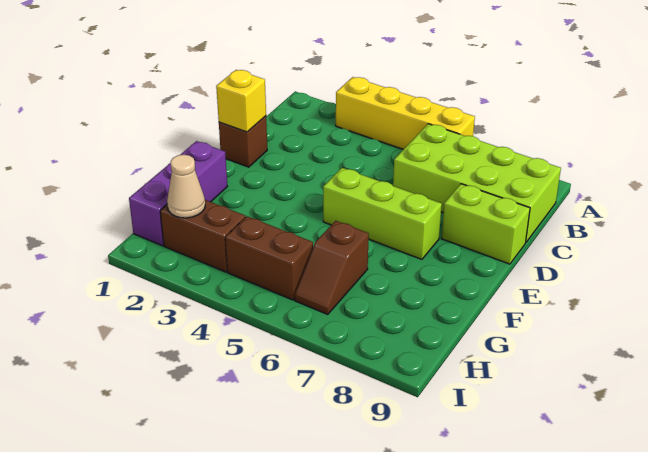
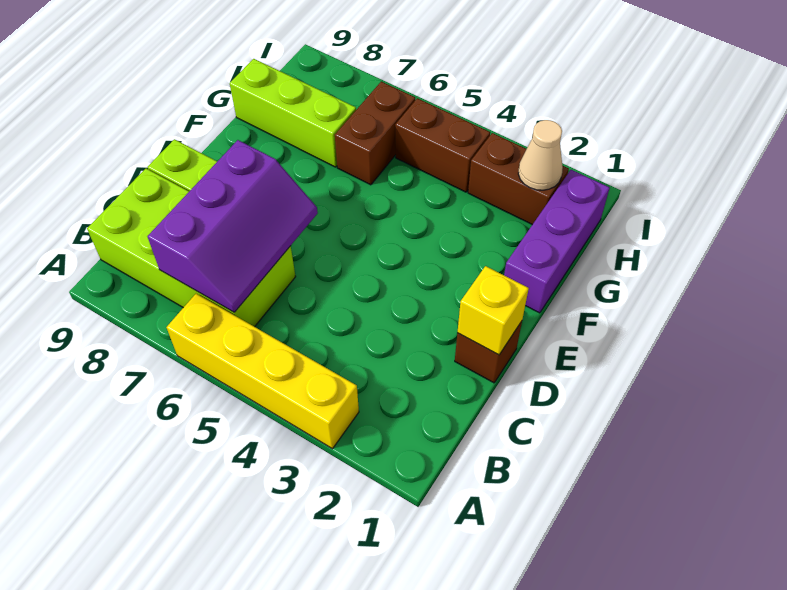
none -> purple slope B6:D7 level 2 top 7
lime brick E5:E7 level 1 -> lime brick G7:G9 level 1
brown slope G6:H6 level 1 top G -> brown brick G6:H6 level 1

